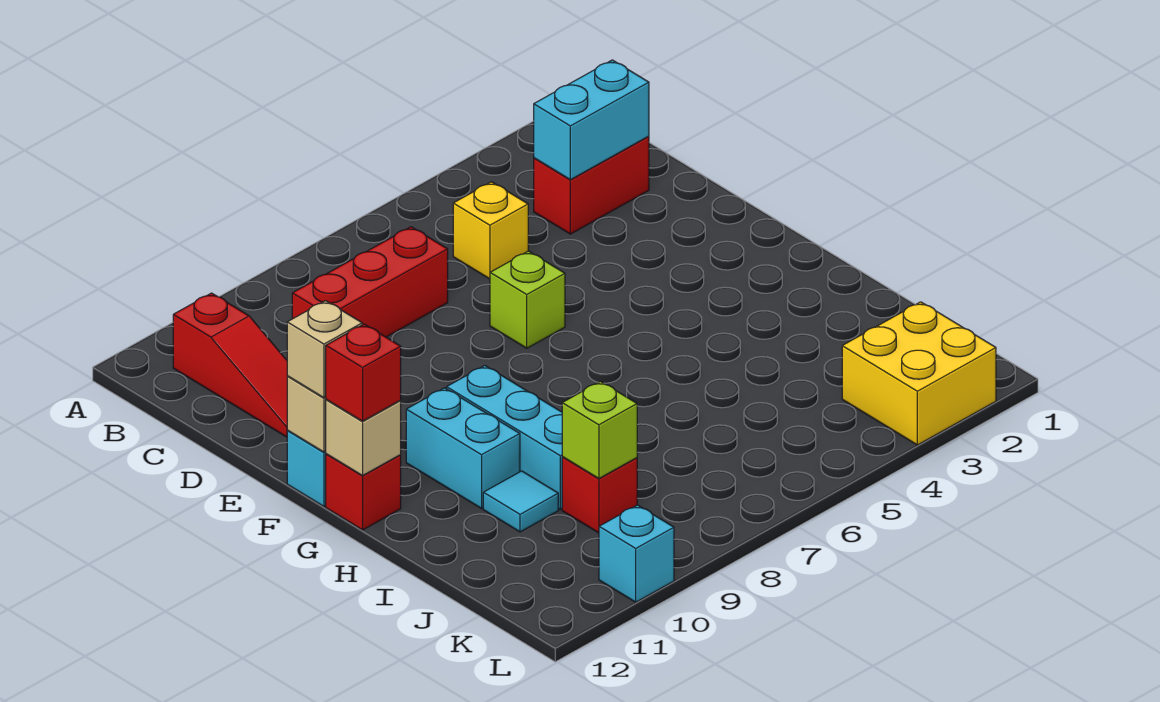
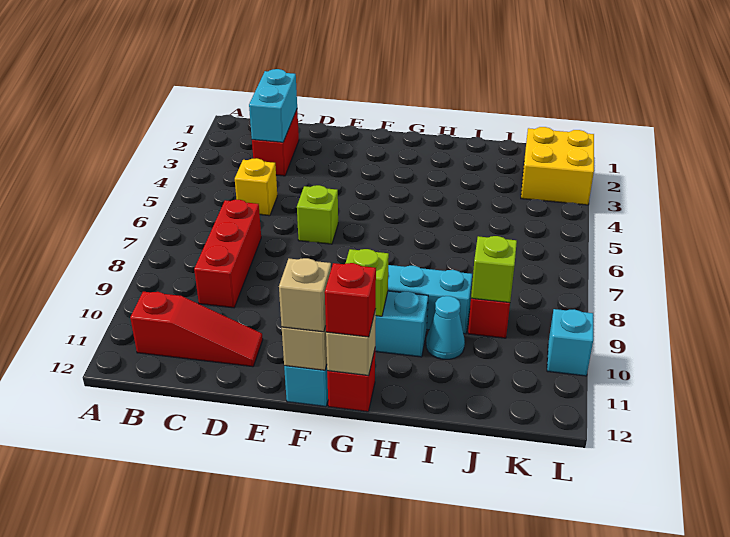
none -> lime brick G10 level 2
cyan tile I10 level 1 -> cyan cone I10 level 1

